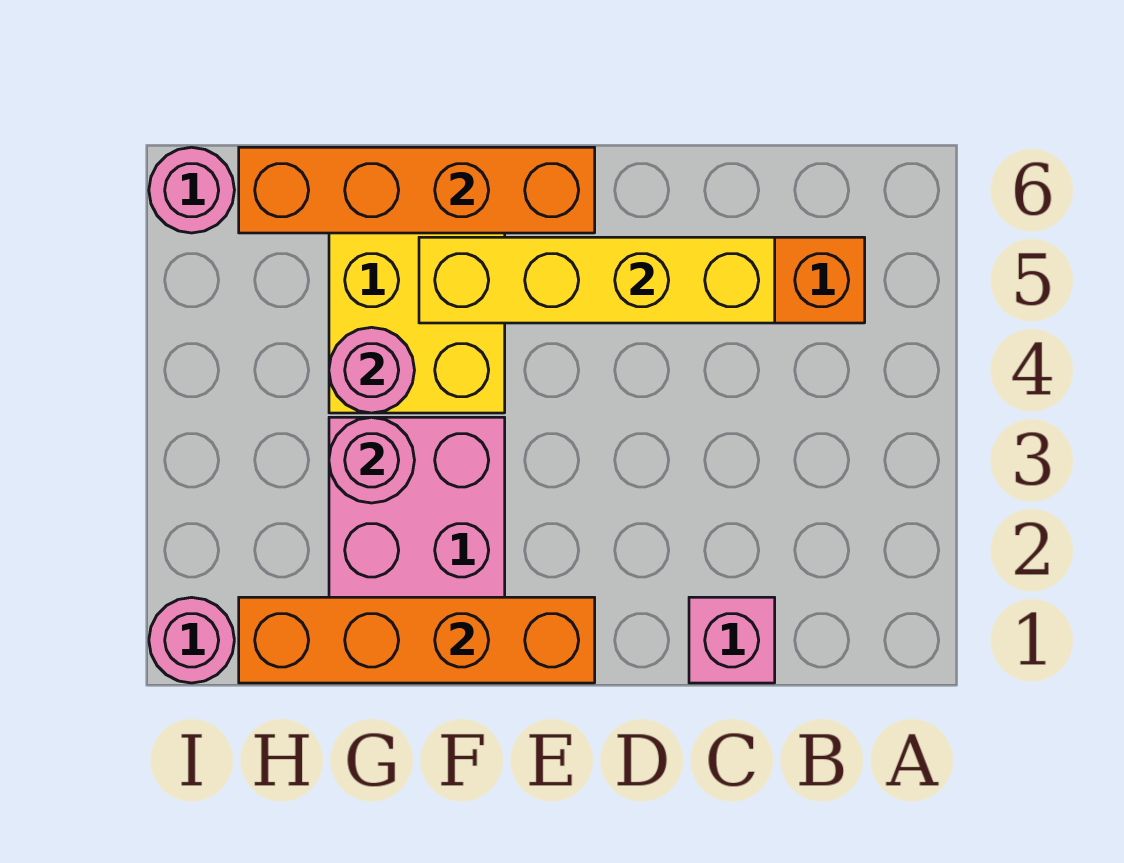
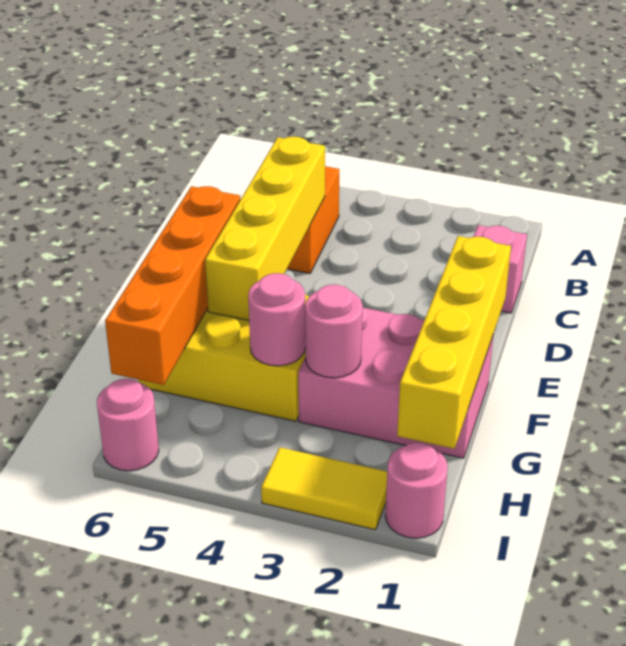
orange brick E1:H1 level 2 -> yellow brick E1:H1 level 2
none -> yellow tile I2:I3 level 1

